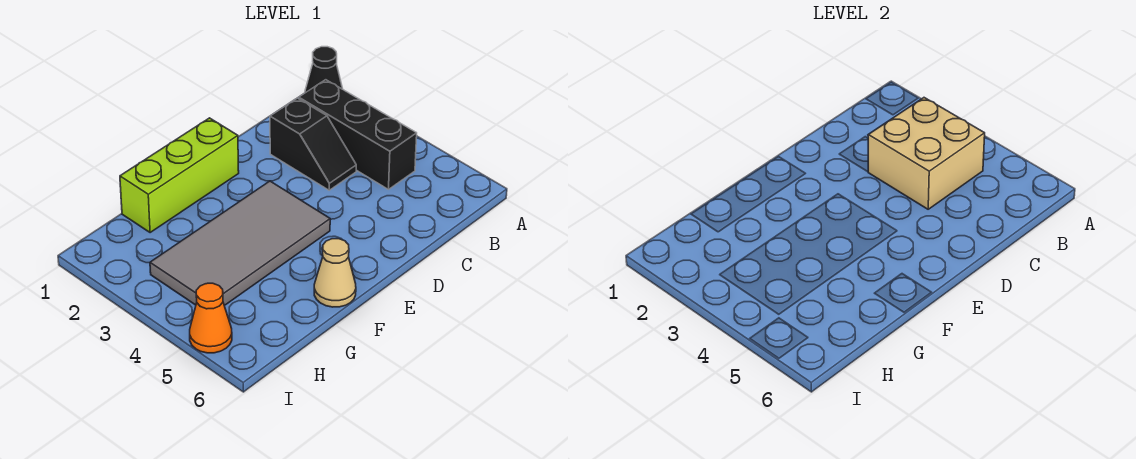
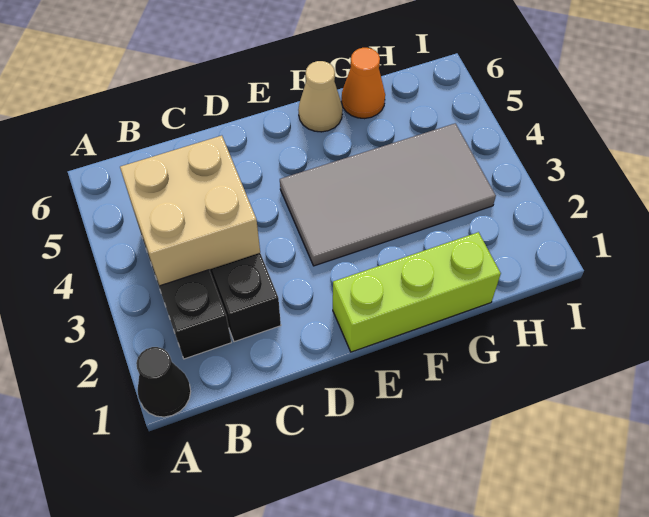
orange cone I5 level 1 -> orange cone G6 level 1

